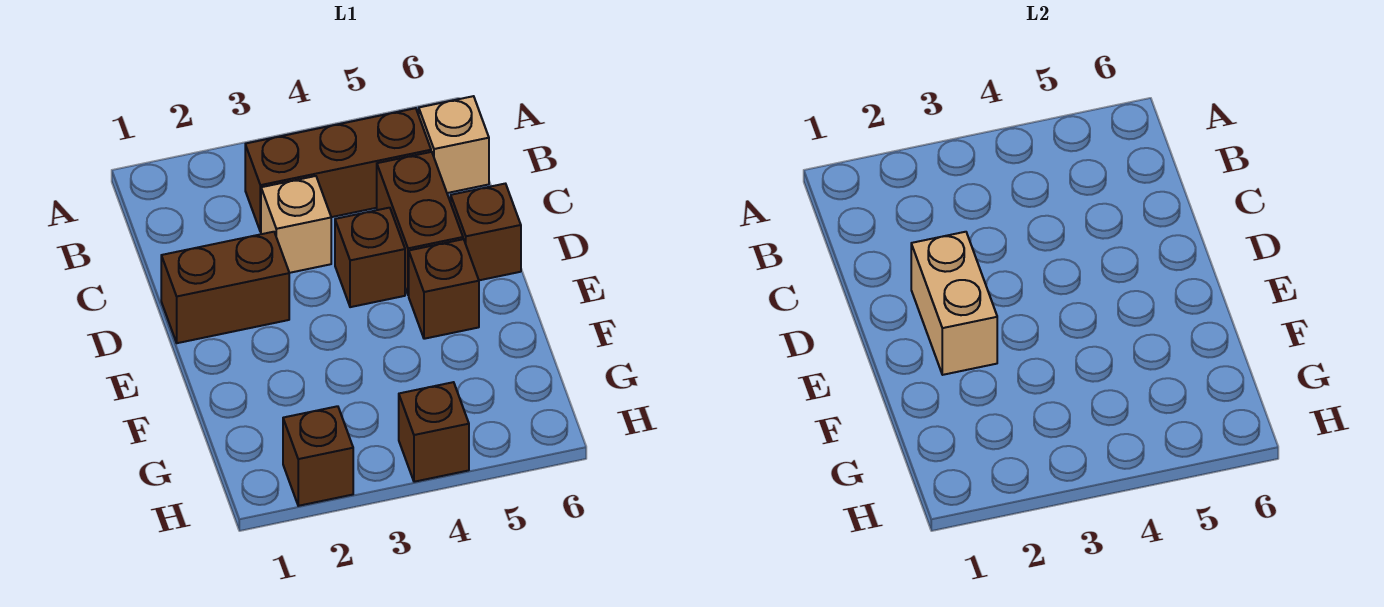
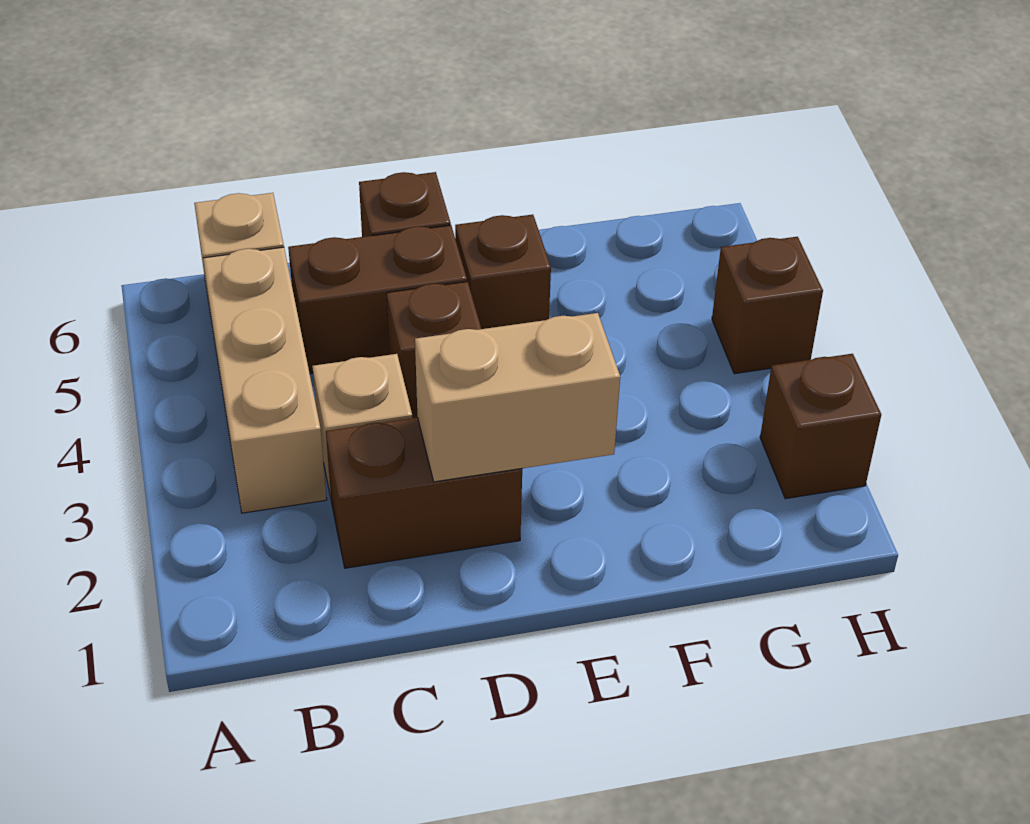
brown brick B3:B5 level 1 -> tan brick B3:B5 level 1
brown brick D1:D2 level 1 -> brown brick C2:D2 level 1

